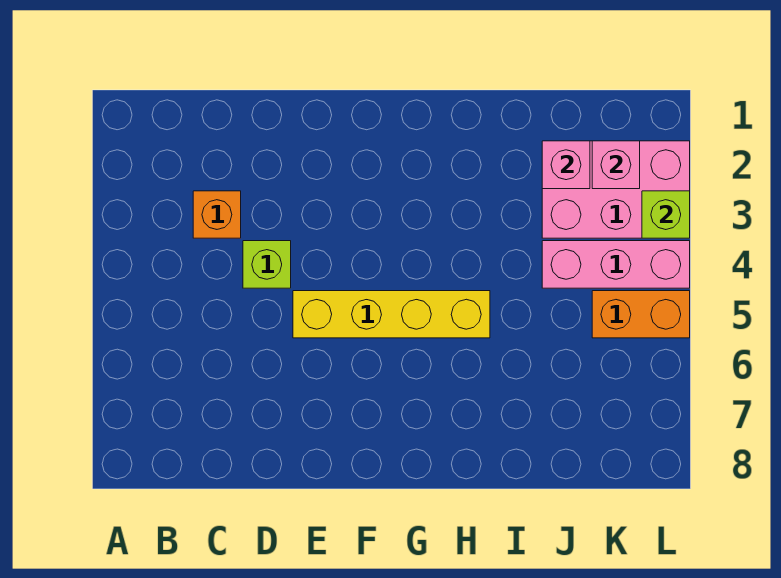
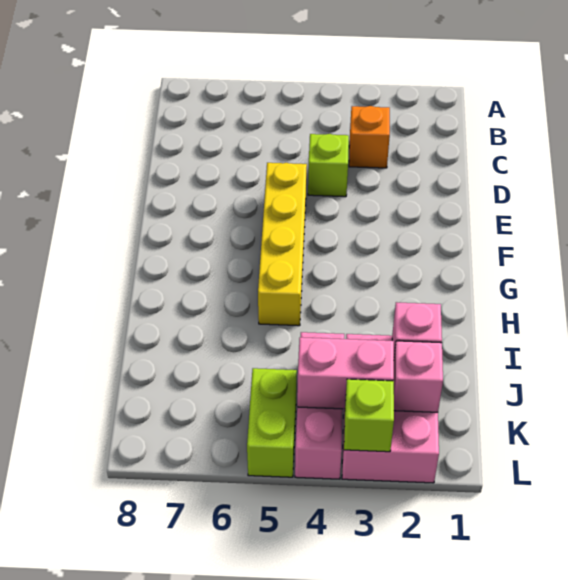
none -> pink brick K3:K4 level 2
orange brick K5:L5 level 1 -> lime brick K5:L5 level 1

